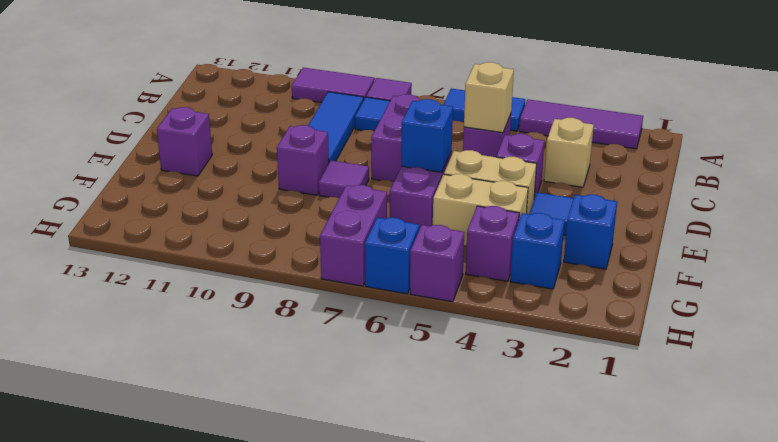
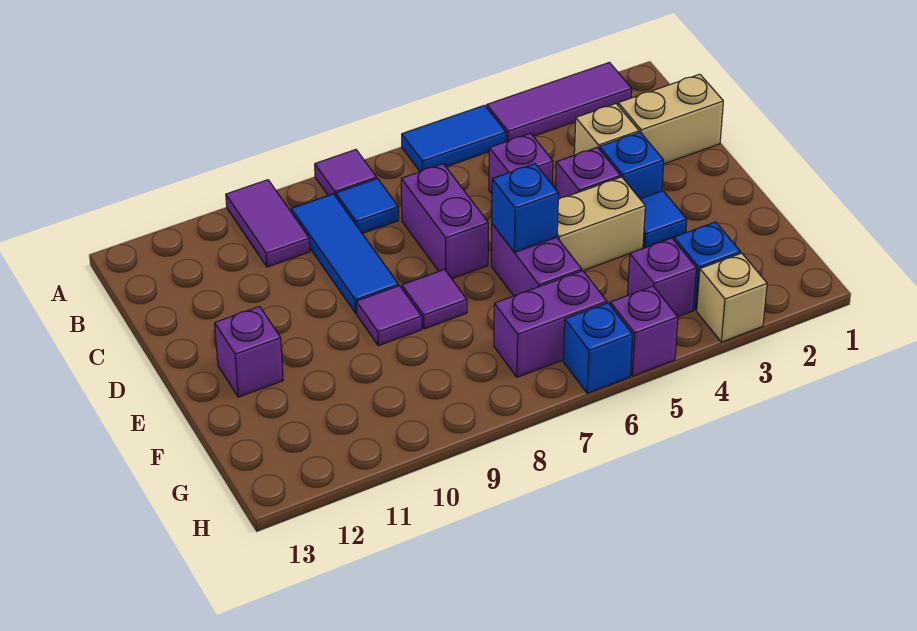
purple tile A9:A10 level 1 -> purple tile A10:B10 level 1
tan brick C5 level 2 -> tan brick H3 level 1
purple brick E9 level 1 -> purple tile E9 level 1
blue brick F2 level 1 -> blue brick D3 level 1
tan brick F4:F5 level 1 -> tan brick C1:C2 level 1
purple brick G7:H7 level 1 -> purple brick G6:G7 level 1

